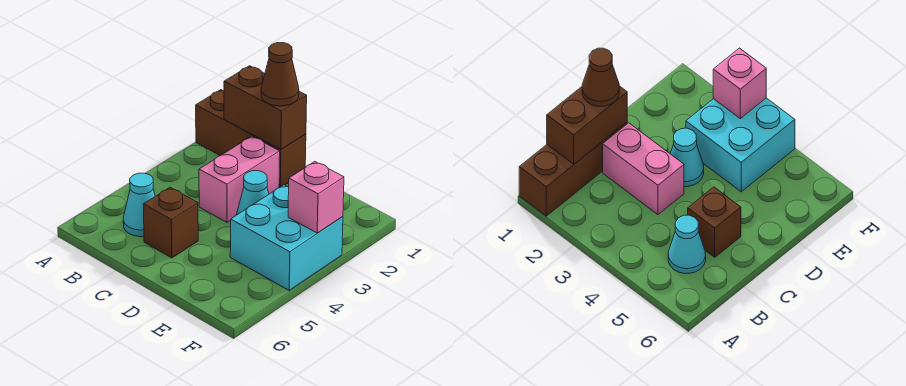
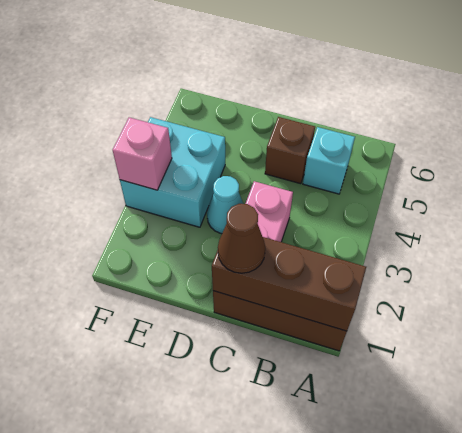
brown brick B1:C1 level 2 -> brown brick A1:C1 level 2
cyan cone B5 level 1 -> cyan brick B5 level 1

